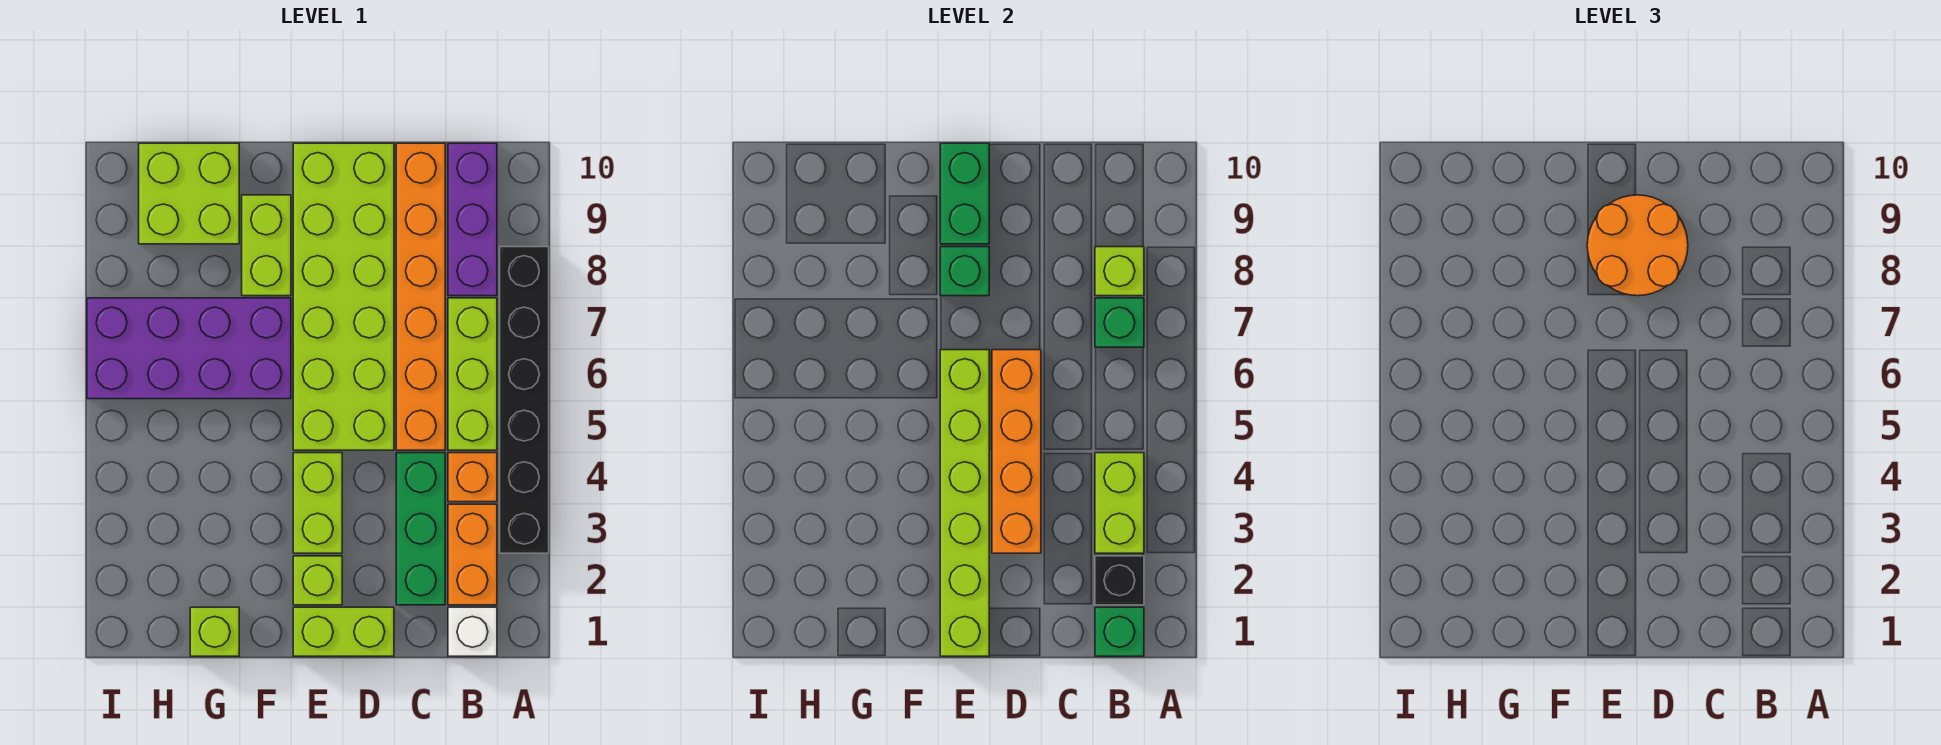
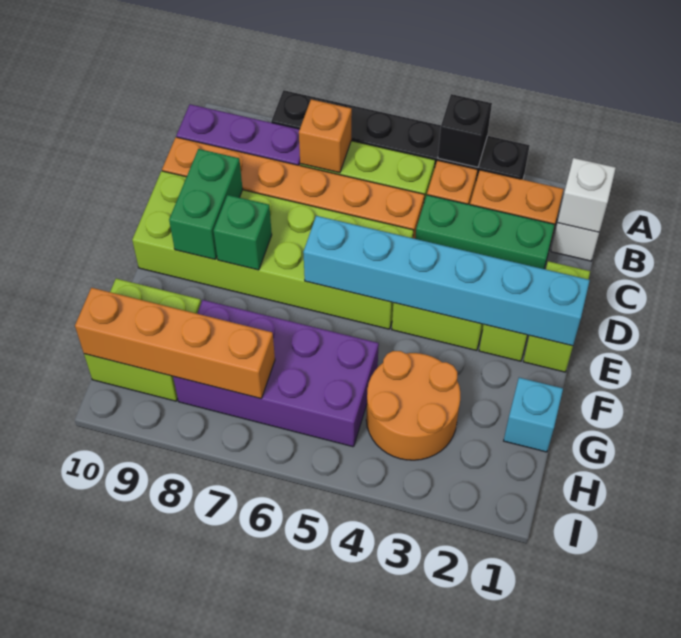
green brick B1 level 2 -> white brick B1 level 2
black brick B2 level 2 -> black brick A4 level 2
lime brick B3:B4 level 2 -> none
green brick B7 level 2 -> orange brick B7 level 2
lime brick B8 level 2 -> none
orange brick D3:D6 level 2 -> orange brick H7:H10 level 2
orange round brick D8:E9 level 3 -> orange round brick G3:H4 level 1
lime brick E1:E6 level 2 -> cyan brick E1:E6 level 2
green brick E9:E10 level 2 -> green brick D9:E9 level 2
purple brick F6:I7 level 1 -> purple brick G5:H8 level 1
lime brick F8:F9 level 1 -> none
lime brick G1 level 1 -> cyan brick G1 level 1

